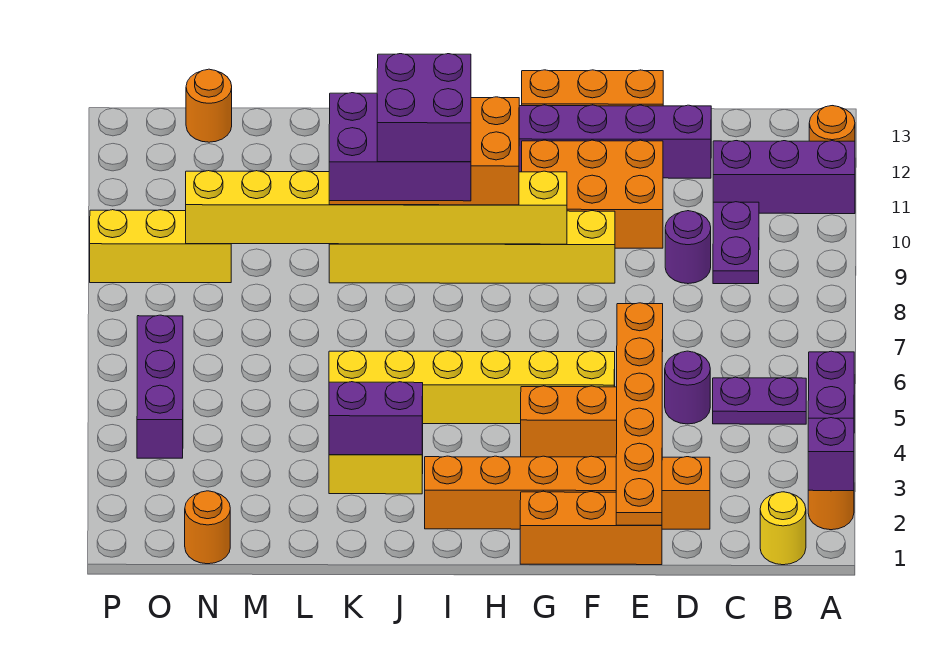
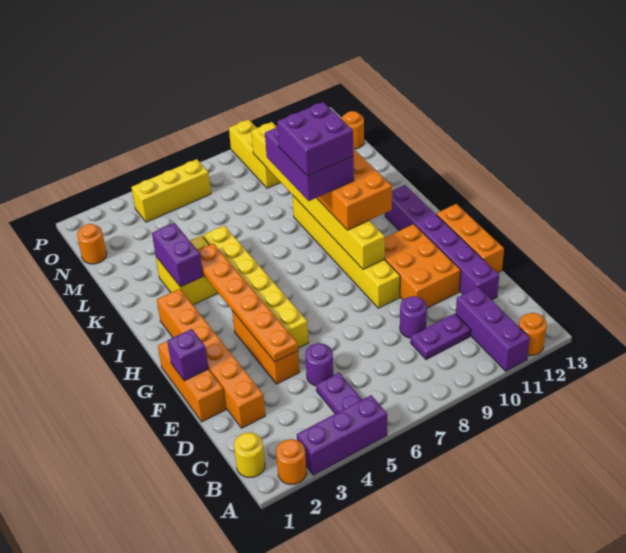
purple brick A2 level 2 -> purple brick F1 level 2
orange plate E1:E6 level 2 -> orange plate E4:J4 level 2
purple brick O4:O6 level 1 -> yellow brick O4:O6 level 1

